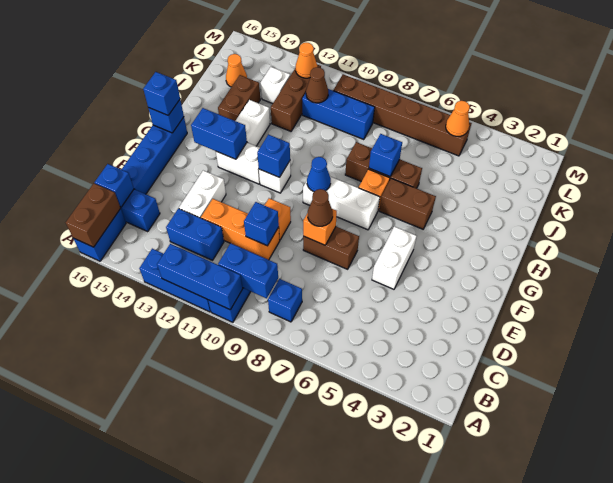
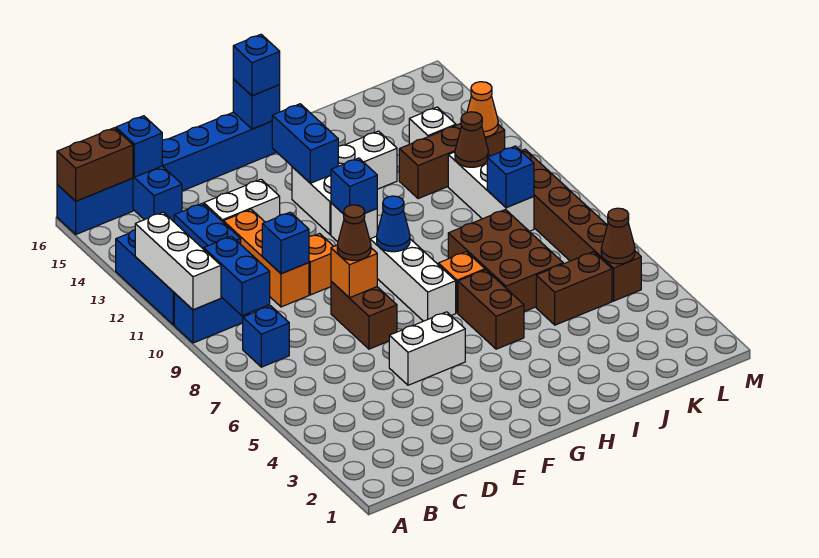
blue brick A10:A12 level 2 -> white brick A10:A12 level 2
brown brick I6:I8 level 1 -> brown brick I6:J8 level 1
blue brick I7 level 2 -> blue brick K9 level 2
brown brick I14:J14 level 1 -> brown brick J5:K5 level 1
blue brick K9:K11 level 1 -> white brick K9:K11 level 1
orange cone K15 level 1 -> none
orange cone L5 level 2 -> brown cone L5 level 2

